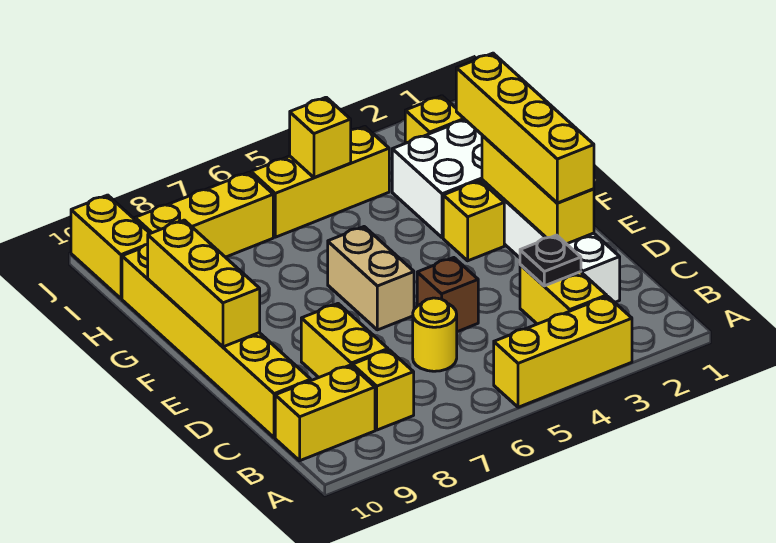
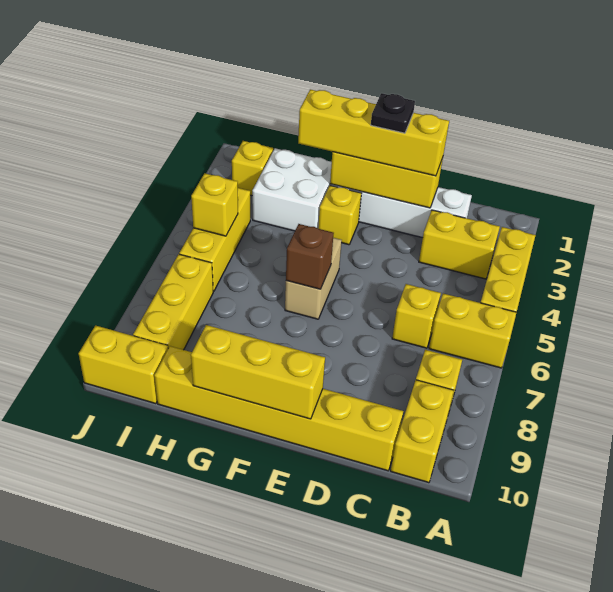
black plate C3 level 2 -> black plate E2 level 4
yellow round brick C6 level 1 -> yellow brick C6 level 1
yellow brick C8:D8 level 1 -> yellow brick A6:B6 level 1
brown brick D5 level 1 -> brown brick F6 level 2
tan brick E6:F6 level 1 -> tan brick F5:F6 level 1

